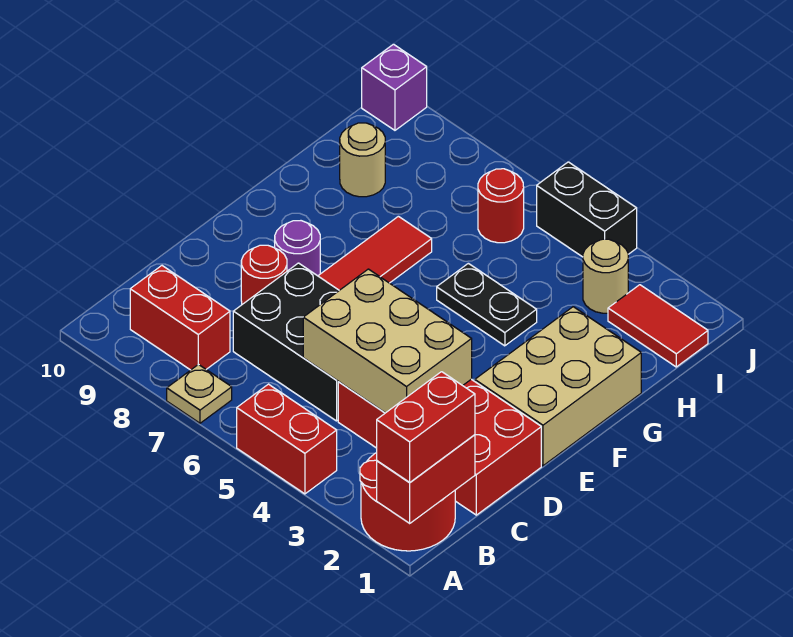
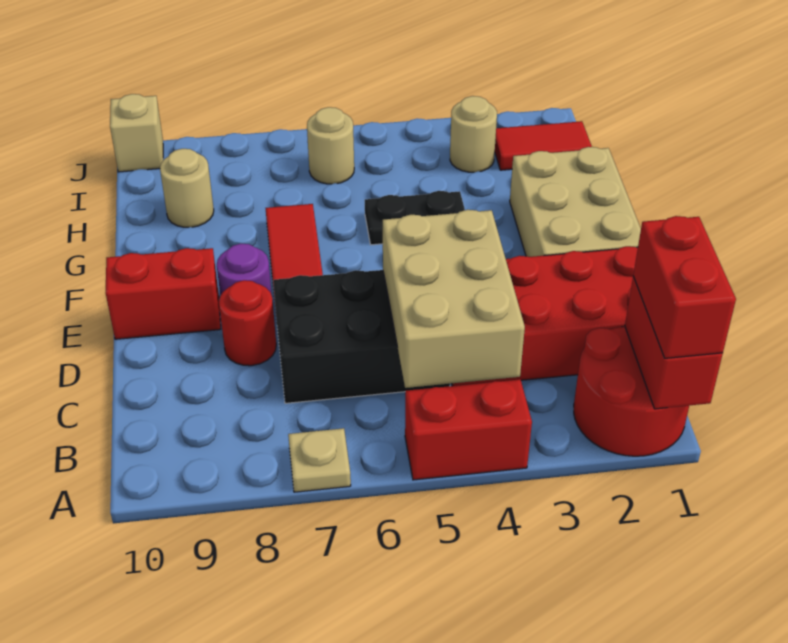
red brick B8:B9 level 1 -> red brick E9:E10 level 1
tan brick C3:D5 level 2 -> tan brick B4:D5 level 2
red round brick I6 level 1 -> tan round brick I6 level 1
black brick J4:J5 level 1 -> none
purple brick J10 level 1 -> tan brick J10 level 1

